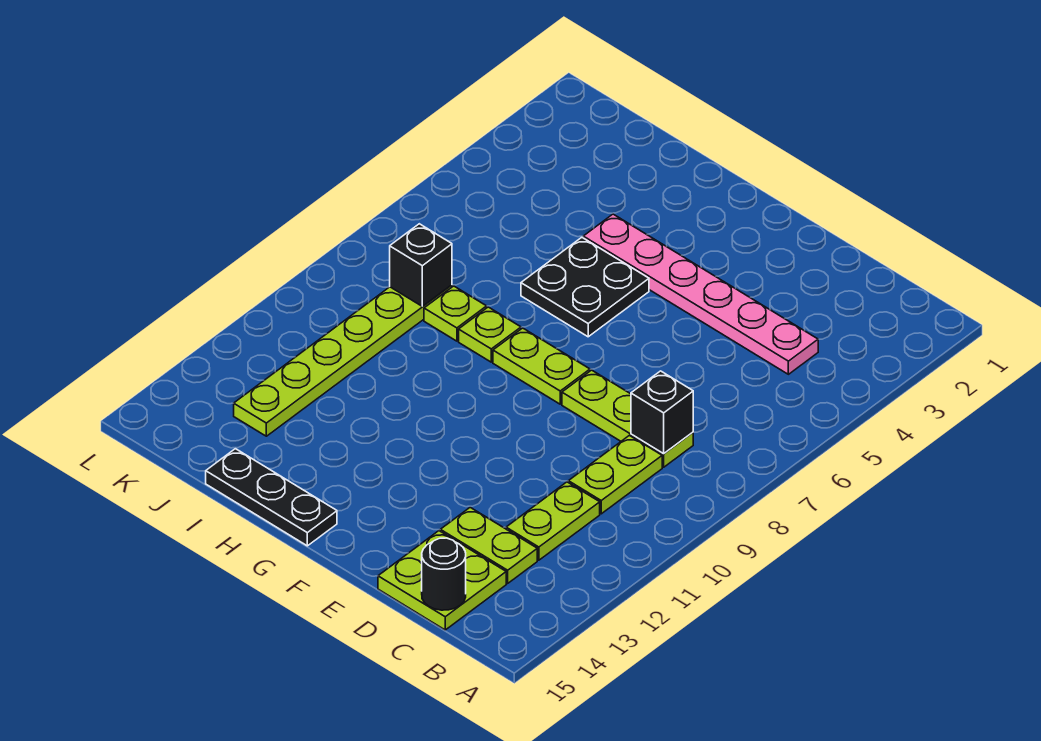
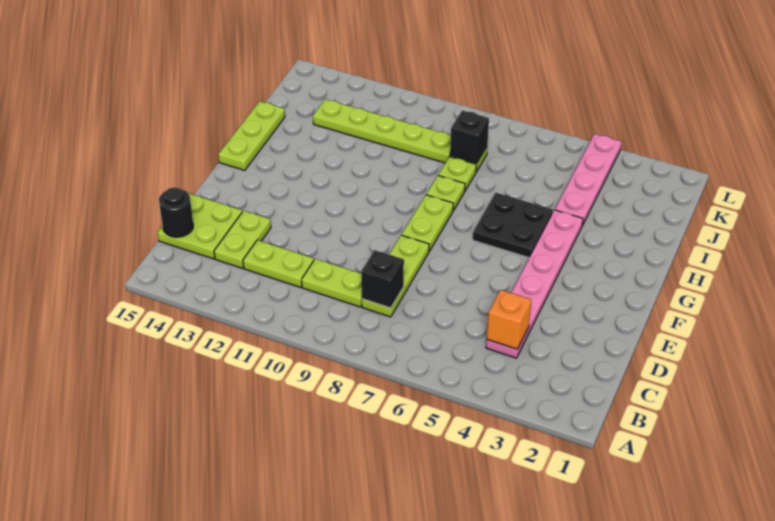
none -> orange brick C4 level 2
black plate G15:I15 level 1 -> lime plate G15:I15 level 1
none -> pink plate I4:L4 level 1

